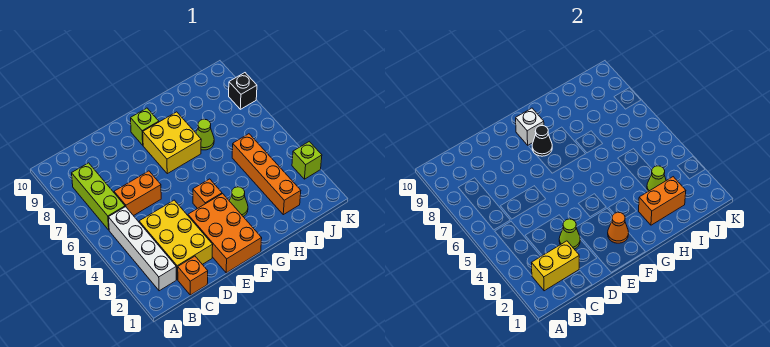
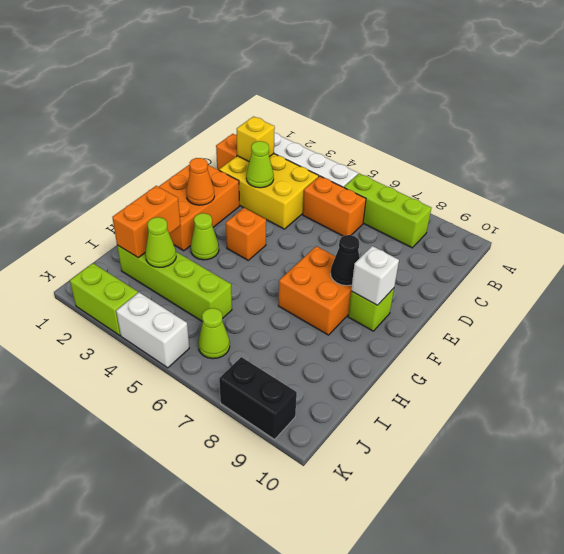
yellow brick B2:C2 level 2 -> yellow brick C2 level 2
orange brick C6:D6 level 1 -> orange brick C5:C6 level 1
orange brick E1:F3 level 1 -> orange brick E1:G2 level 1
yellow brick F7:G8 level 1 -> orange brick F7:G8 level 1
lime cone H7 level 1 -> lime cone J6 level 1
orange brick I2:I5 level 1 -> lime brick I2:I5 level 1
lime brick K3 level 1 -> lime brick K2:K3 level 1
none -> white brick K4:K5 level 1
black brick K8 level 1 -> black brick K8:K9 level 1

